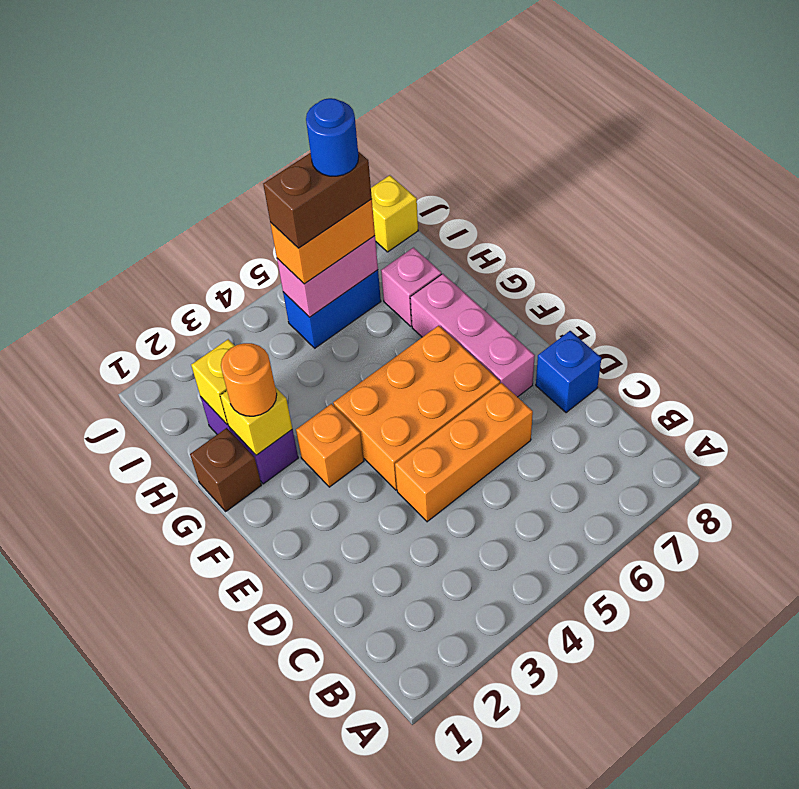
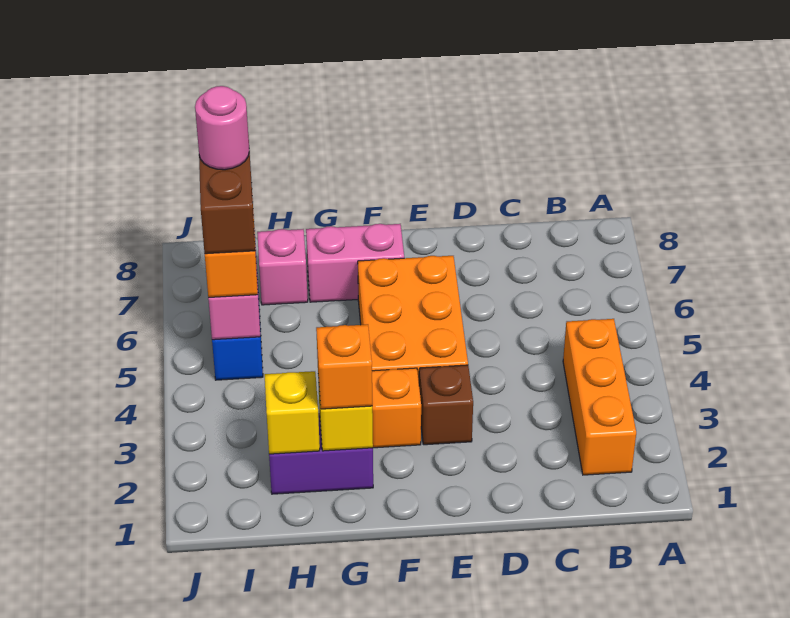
orange brick D4:D6 level 1 -> orange brick B2:B4 level 1
blue brick D8 level 1 -> none
pink brick E7:G7 level 1 -> pink brick F7:G7 level 1
brown brick G1 level 1 -> brown brick E3 level 1
orange round brick G2 level 3 -> orange brick G2 level 3
blue round brick I6 level 5 -> pink round brick I6 level 5
yellow brick J8 level 1 -> none

